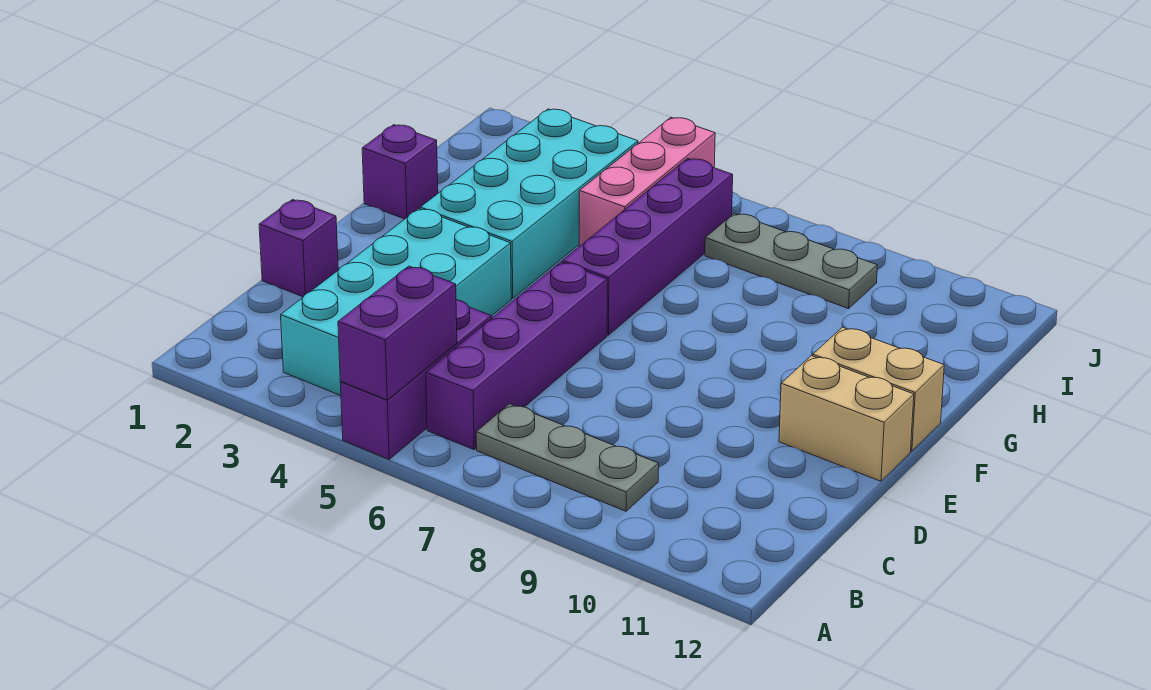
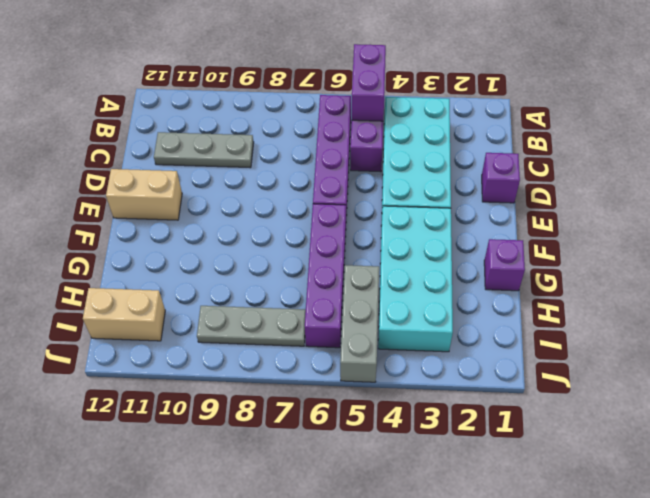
grey plate B7:B9 level 1 -> grey plate C9:C11 level 1
tan brick F11:F12 level 1 -> tan brick I11:I12 level 1
pink brick H5:J5 level 1 -> grey brick H5:J5 level 1

